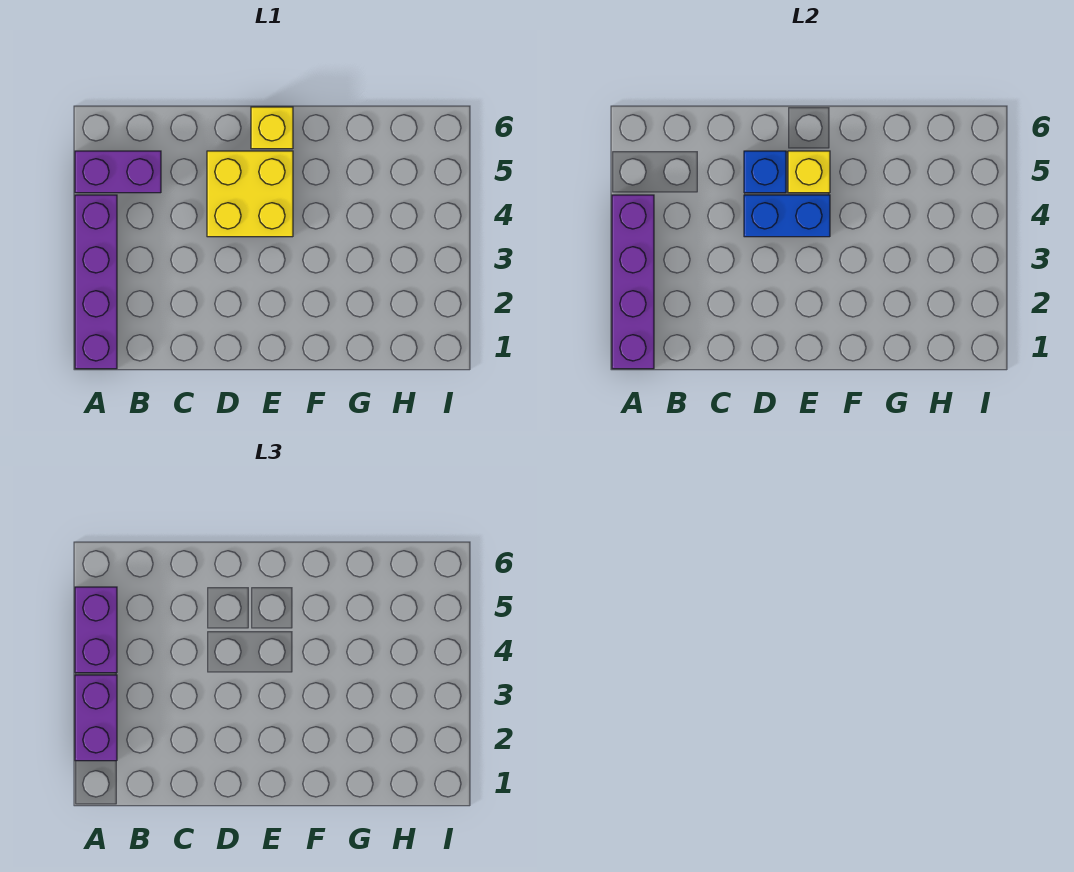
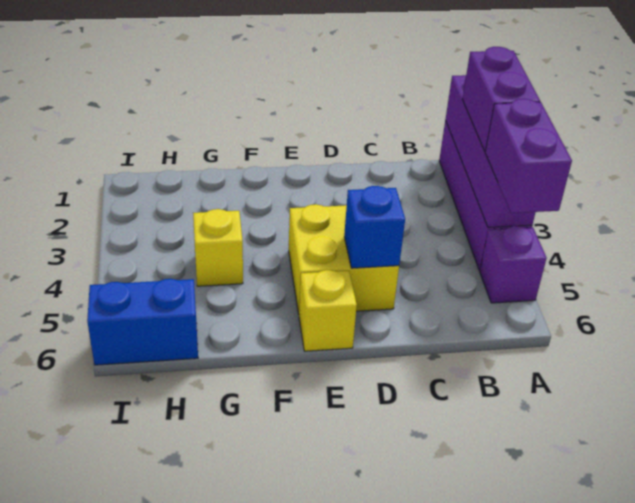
purple brick A5:B5 level 1 -> purple brick A5 level 1
blue brick D4:E4 level 2 -> blue brick H6:I6 level 1
yellow brick E5 level 2 -> yellow brick G4 level 1

